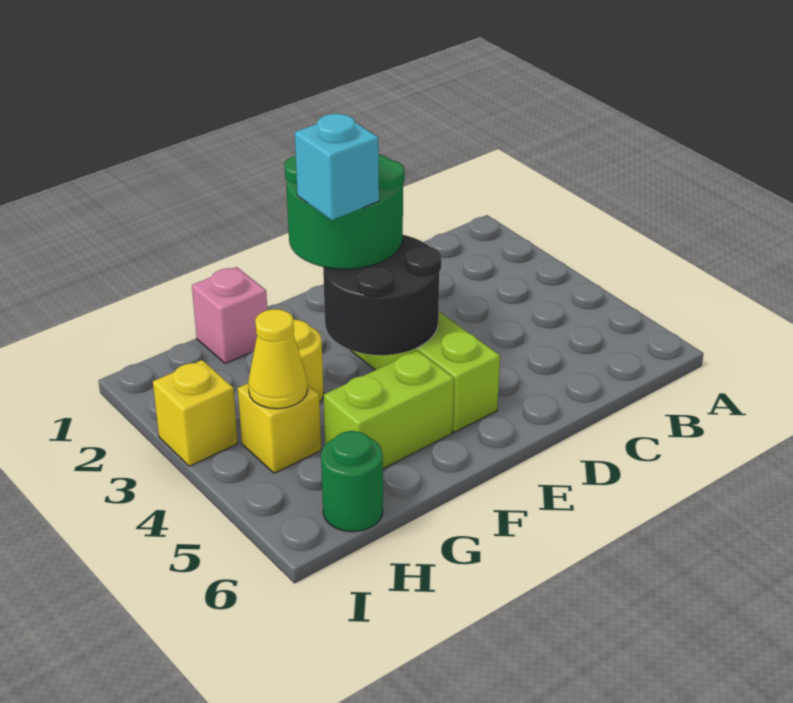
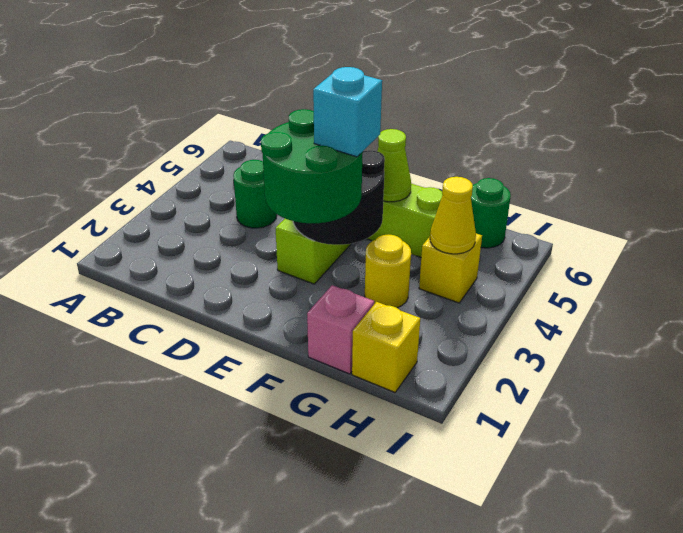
none -> green round brick C4 level 1
none -> lime cone F5 level 2
yellow brick I3 level 1 -> yellow brick H1 level 1

